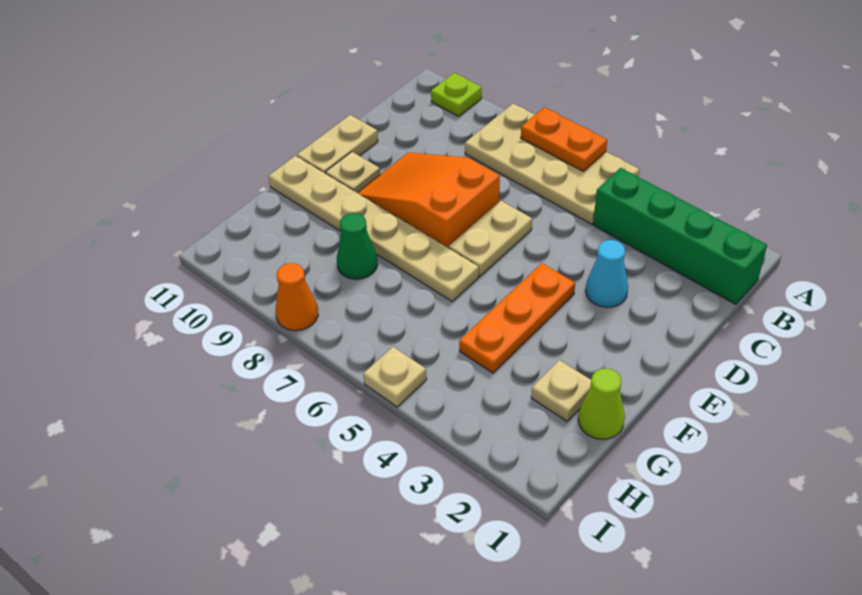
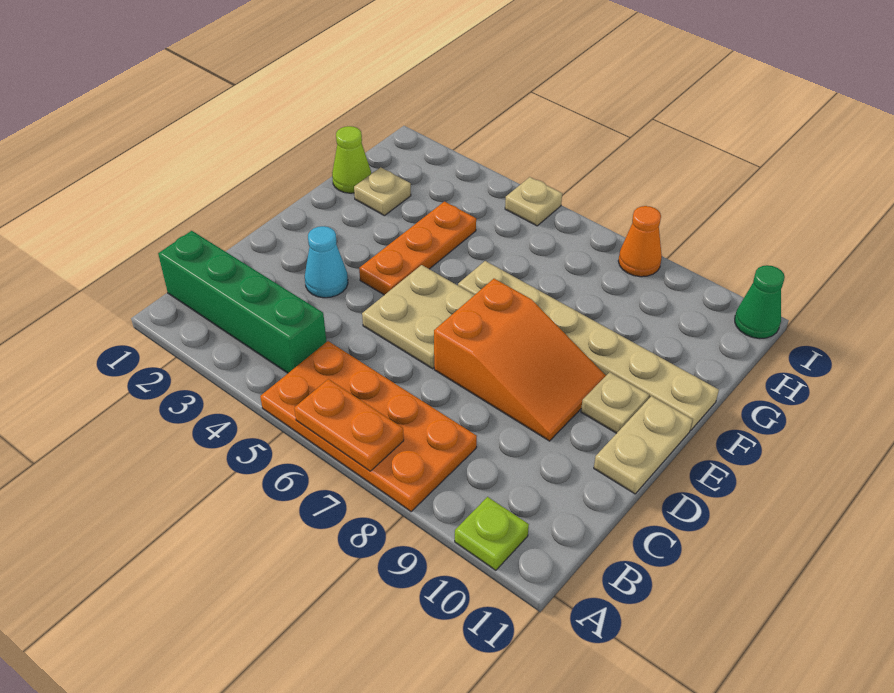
tan plate A5:B8 level 1 -> orange plate A5:B8 level 1
tan plate D6:E6 level 1 -> tan plate D5:E6 level 1
green cone G8 level 1 -> green cone I11 level 1

